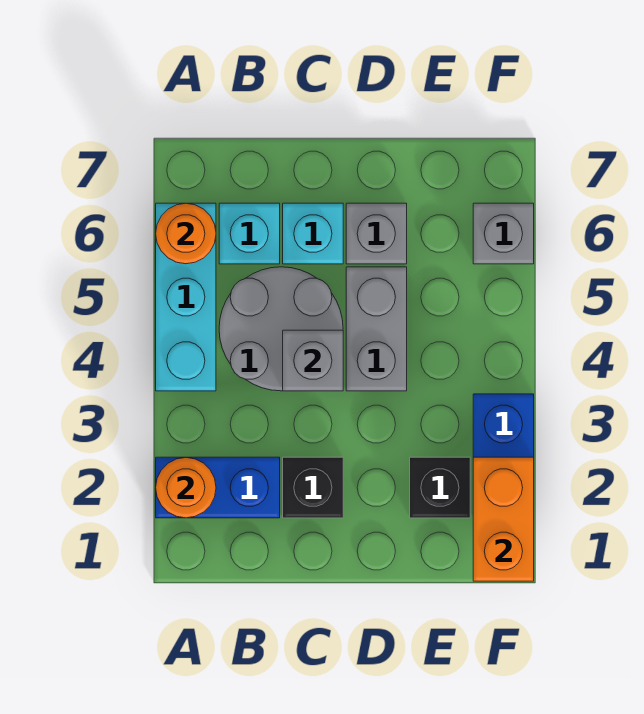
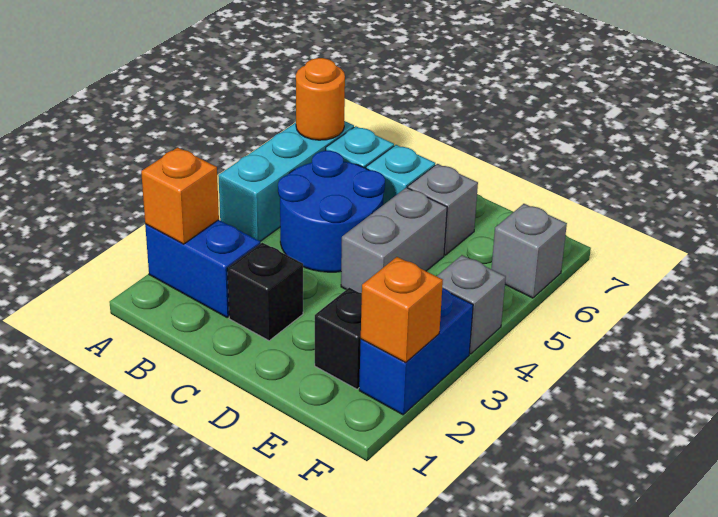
orange round brick A2 level 2 -> orange brick A2 level 2
grey round brick B4:C5 level 1 -> blue round brick B4:C5 level 1
grey brick C4 level 2 -> grey brick F4 level 1
orange brick F1:F2 level 2 -> orange brick F2 level 2

